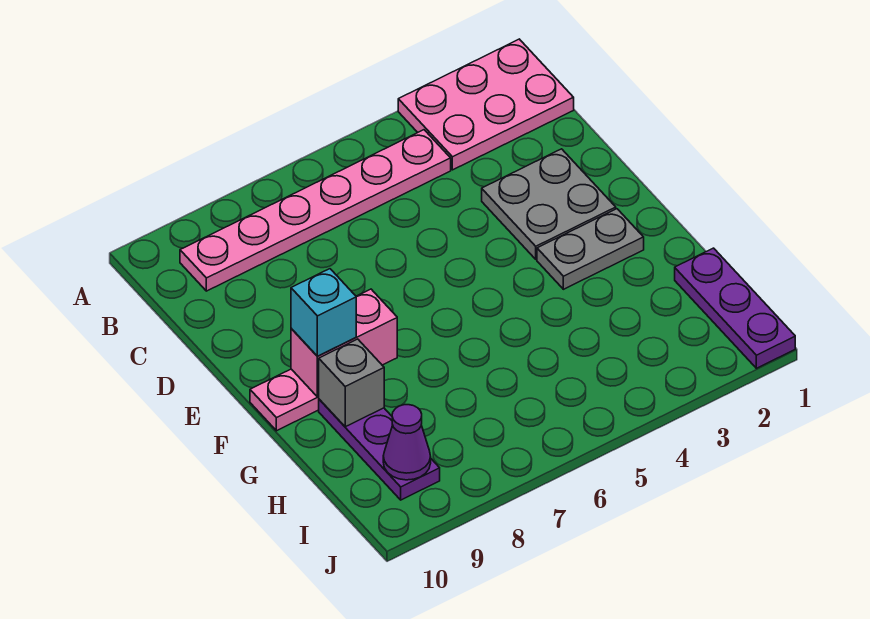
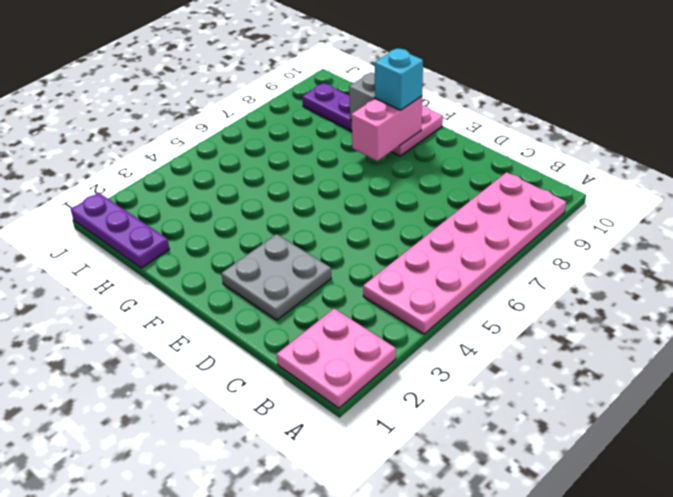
pink plate A1:B3 level 1 -> pink plate A1:B2 level 1
pink plate B4:B9 level 1 -> pink plate A4:B9 level 1
grey plate F2:F3 level 1 -> none
purple cone I9 level 2 -> none

